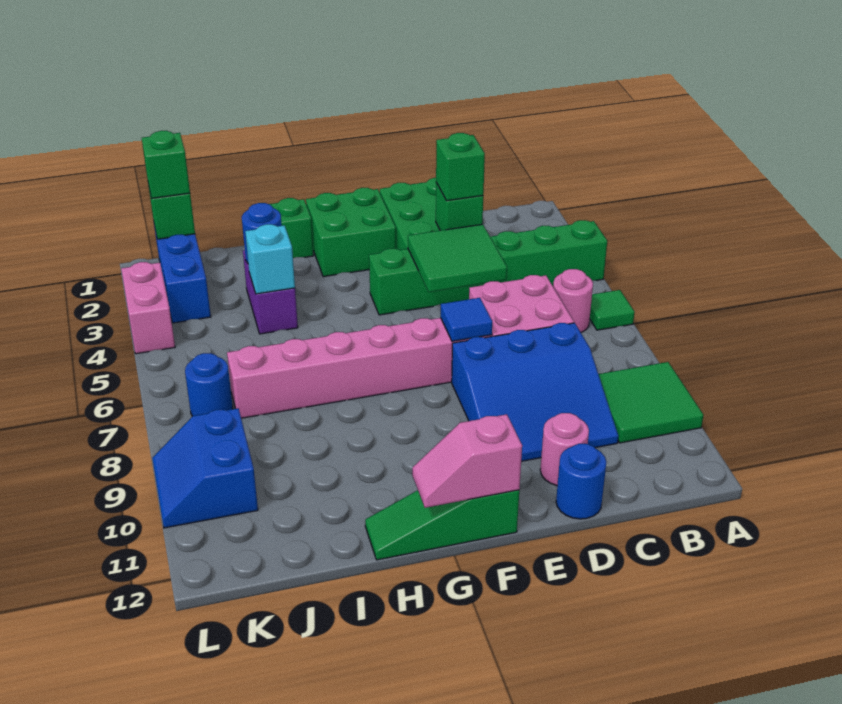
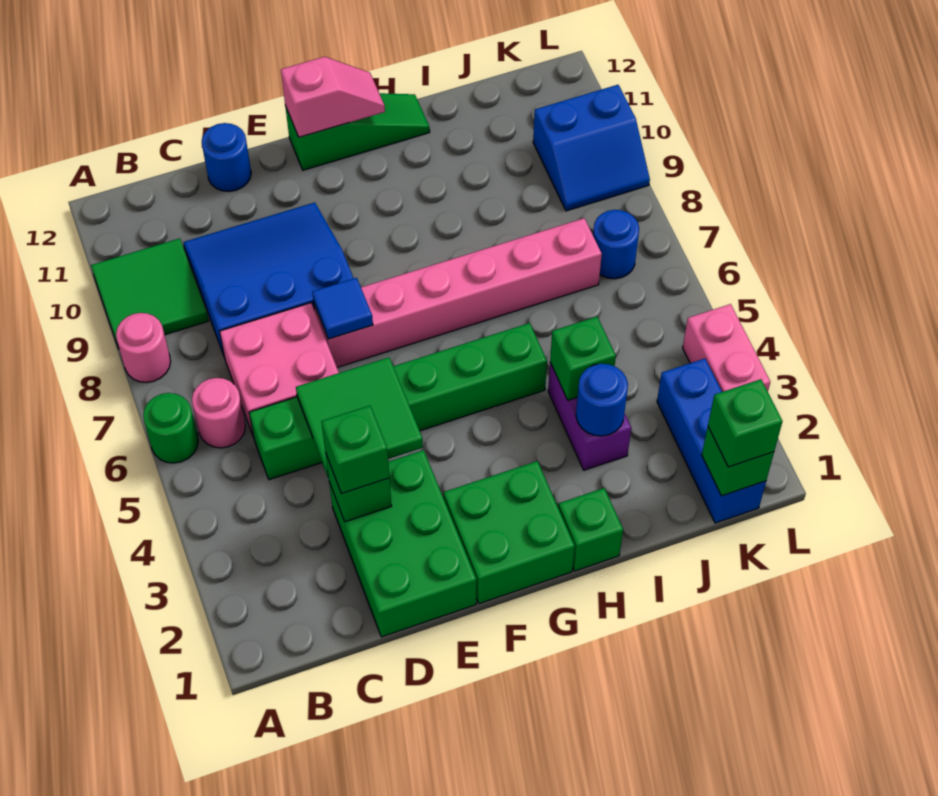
green brick A4:F4 level 1 -> green brick C5:H5 level 1
green tile A6 level 1 -> green round brick A6 level 1
pink round brick D11 level 1 -> pink round brick A8 level 1
cyan brick I4 level 2 -> green brick I4 level 2
blue slope K9:L10 level 1 top K -> blue slope K9:L10 level 1 top 10

